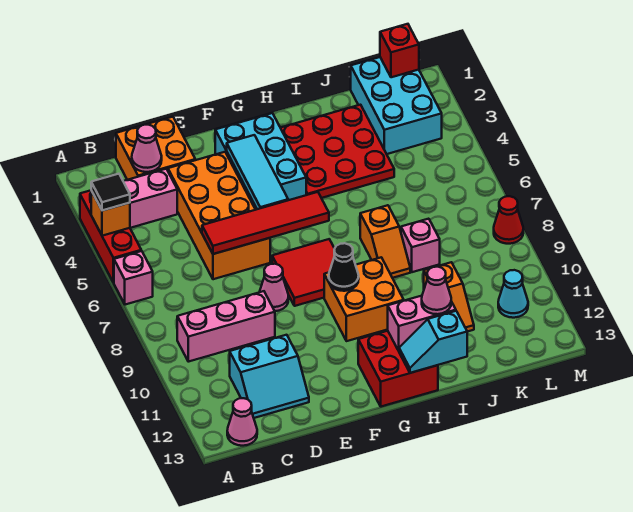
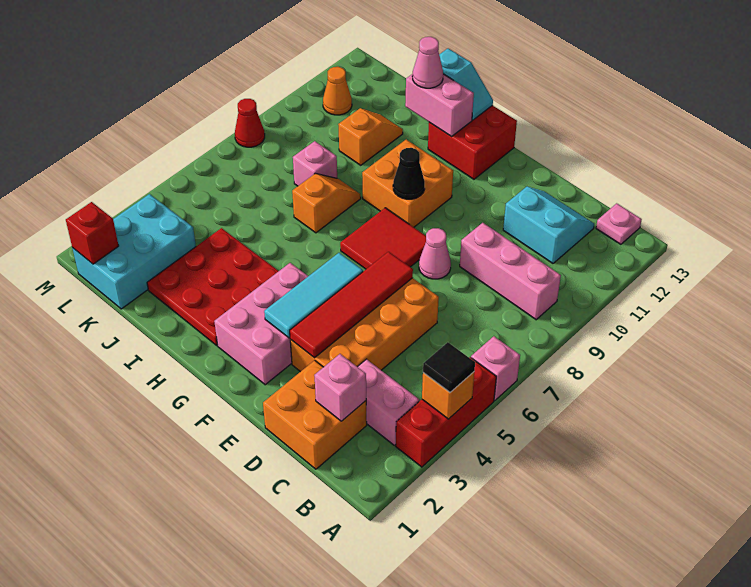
pink cone B13 level 1 -> pink plate B13 level 1
pink cone C2 level 2 -> pink brick C2 level 2
red tile D6:G6 level 2 -> red tile E3:E6 level 2
cyan brick F2:G4 level 1 -> pink brick F2:G4 level 1
cyan cone L11 level 1 -> orange cone L11 level 1

